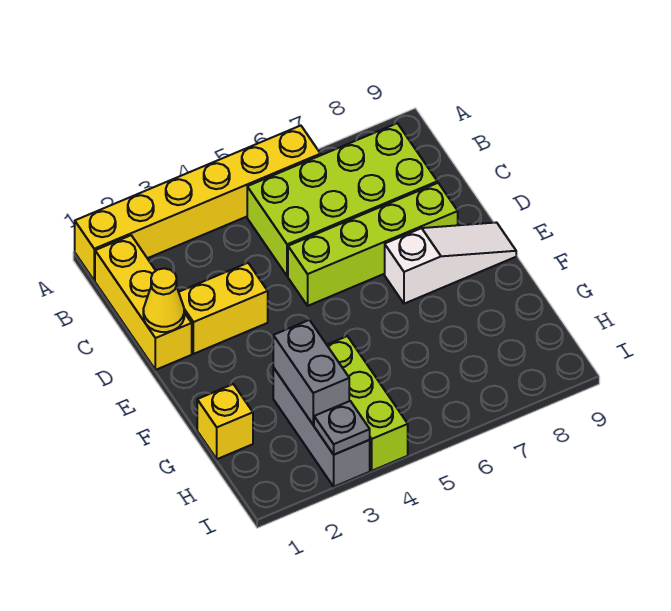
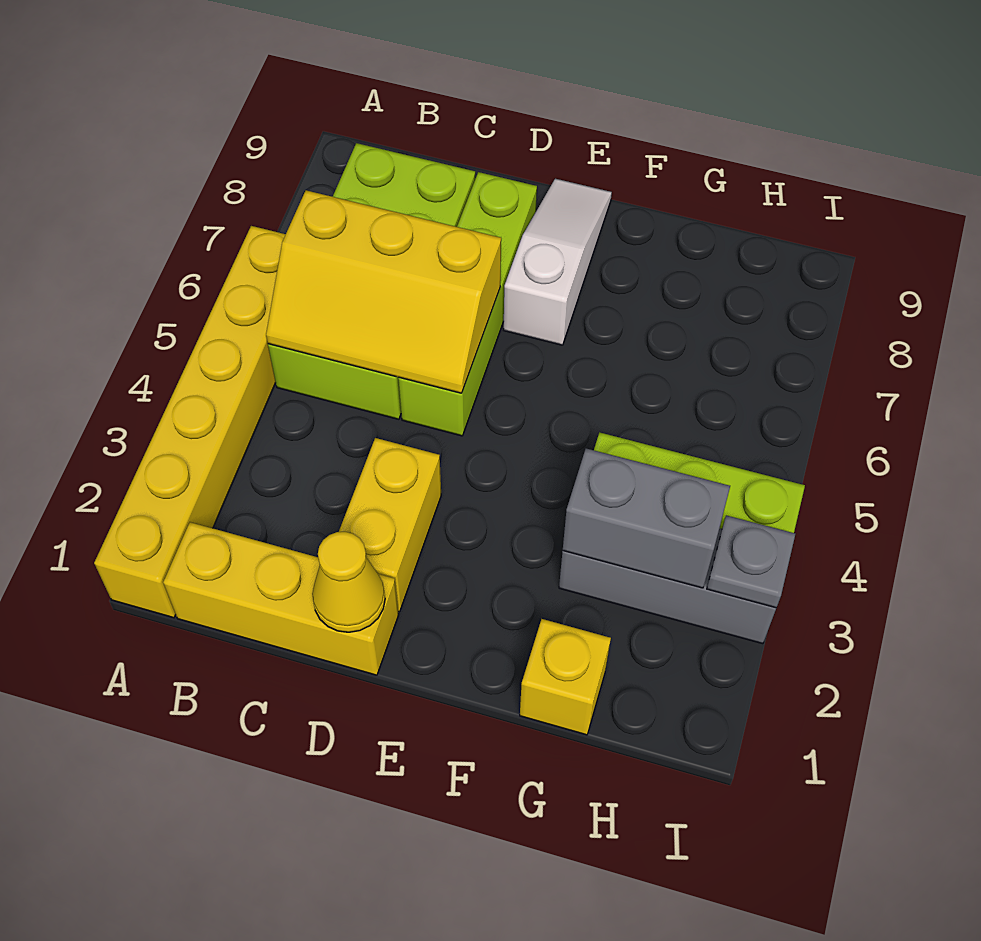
none -> yellow slope B5:D6 level 2 top 6

